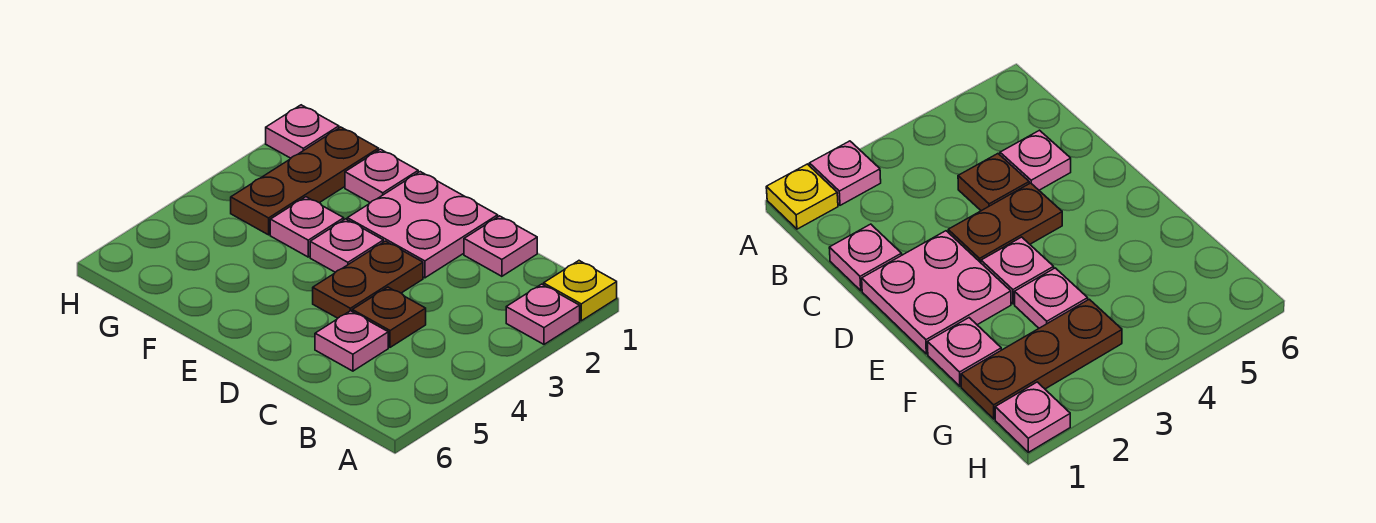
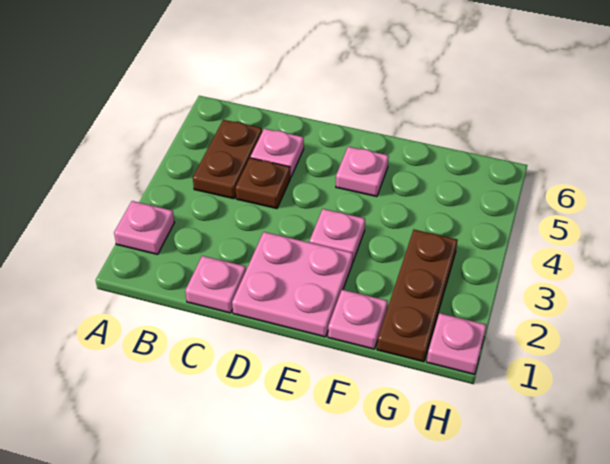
yellow plate A1 level 1 -> none
brown plate D3:D4 level 1 -> brown plate B4:B5 level 1
pink plate F3 level 1 -> pink plate E5 level 1

